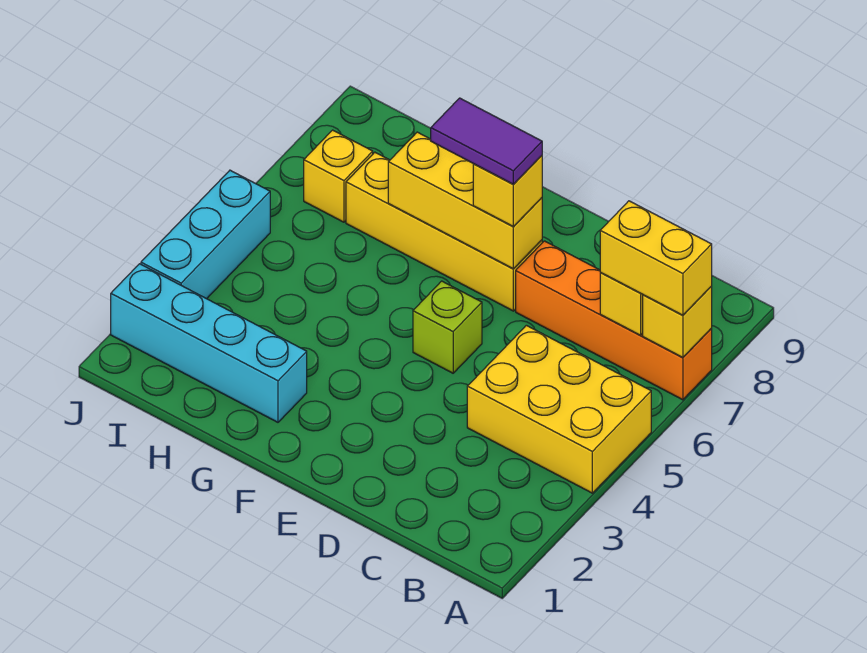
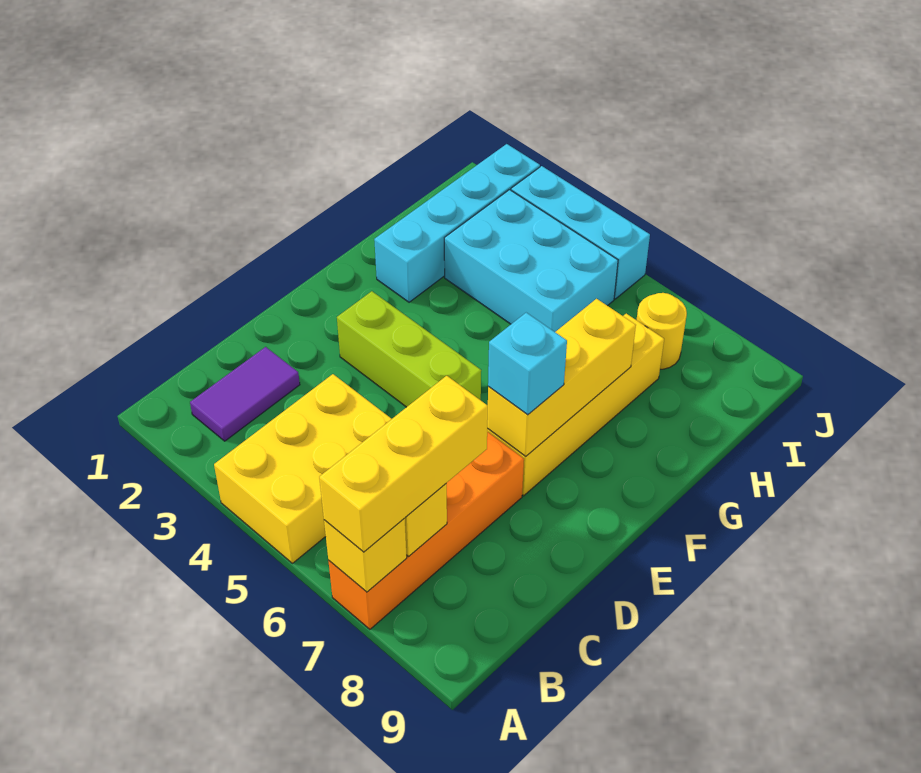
yellow brick A7:B7 level 3 -> yellow brick A7:C7 level 3
lime brick E5 level 1 -> lime brick E3:E5 level 1
yellow brick E7 level 3 -> cyan brick E7 level 3
purple tile E7:F7 level 4 -> purple tile B2:C2 level 1
none -> cyan brick H3:I5 level 1
yellow brick I7 level 1 -> yellow round brick I7 level 1

